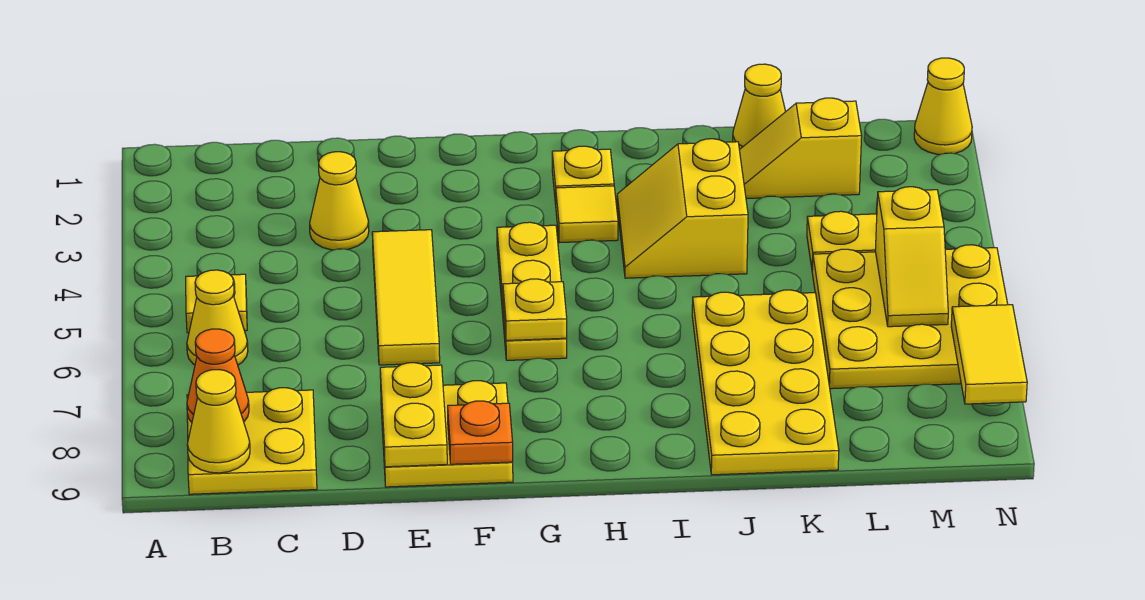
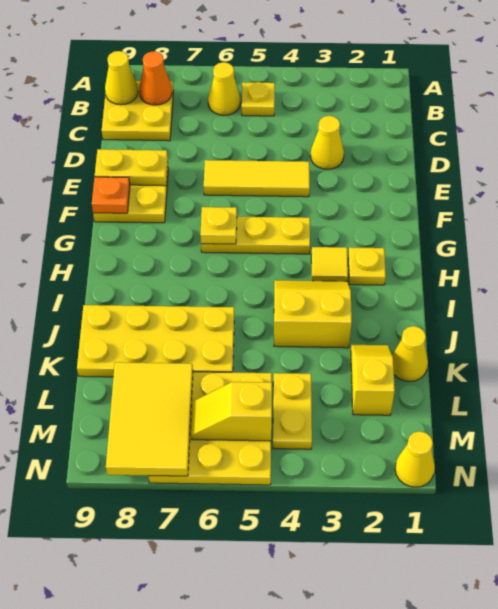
yellow tile N7:N8 level 2 -> yellow tile L7:N8 level 2

